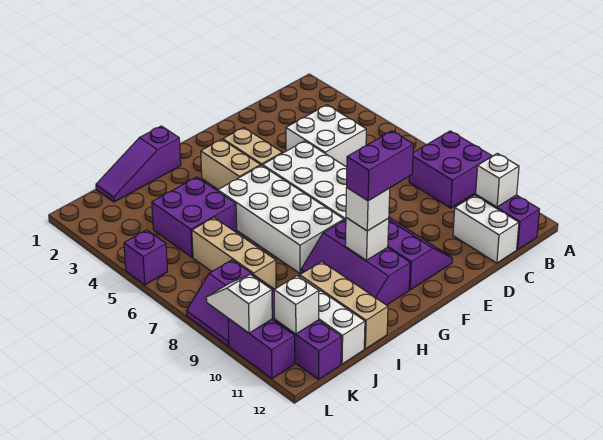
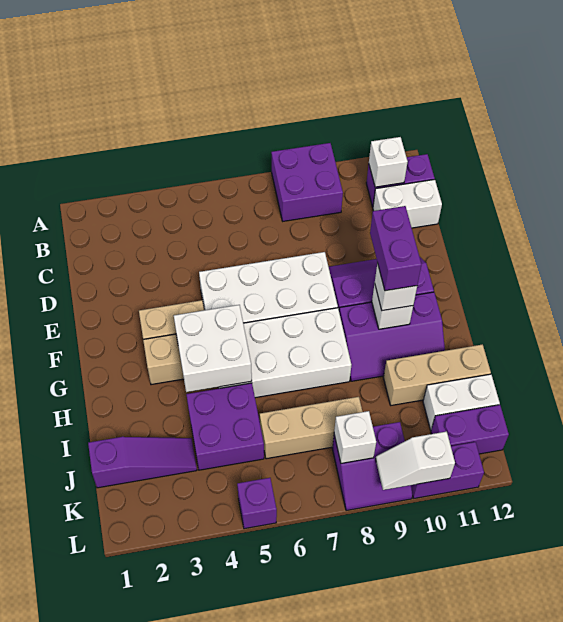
white brick C4:D5 level 1 -> white brick G4:H5 level 2
purple slope H1:J1 level 1 top H -> purple slope J1:J3 level 1 top 1
white brick K11 level 2 -> white brick K8 level 2

